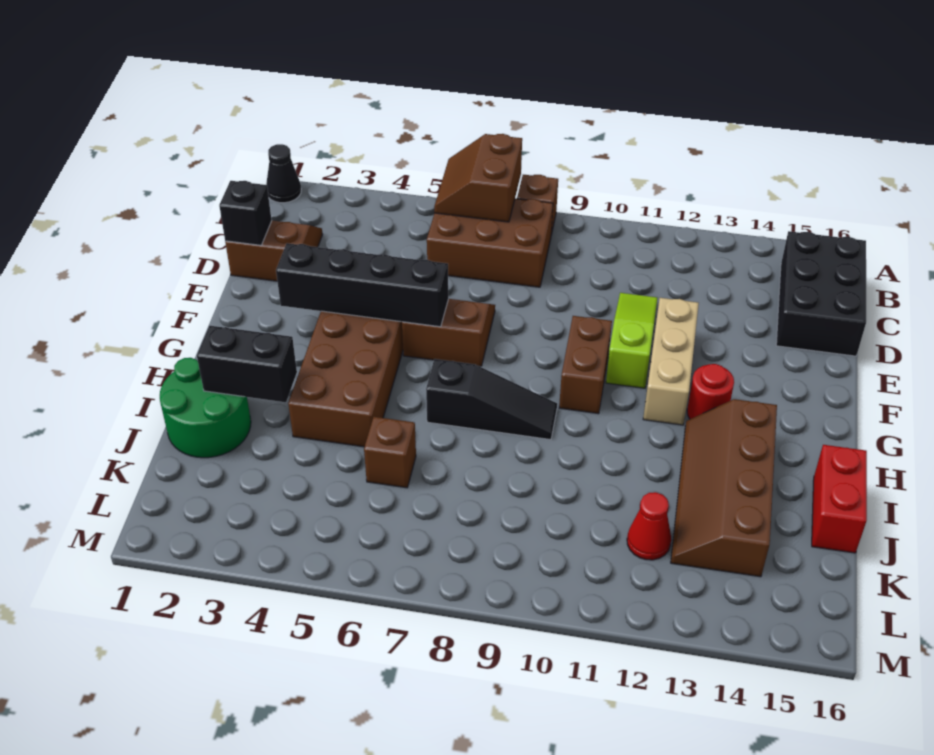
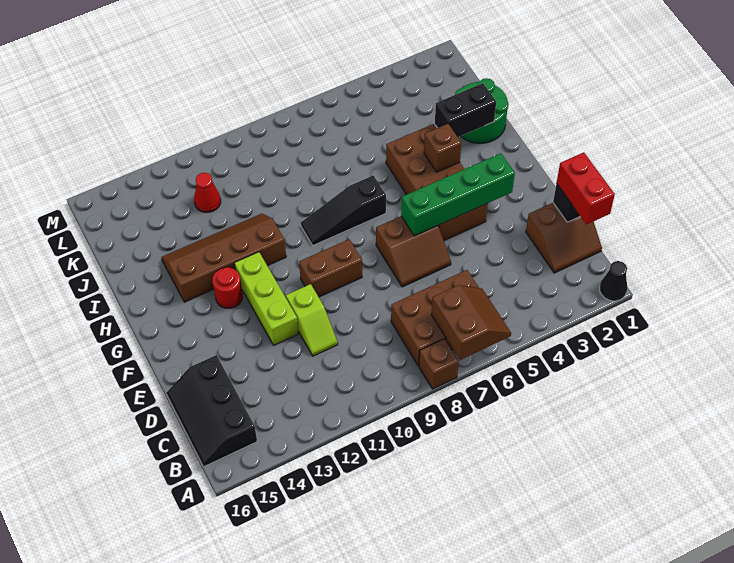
black brick B15:D16 level 1 -> black slope B15:D16 level 1 top 15
lime slope D11:F11 level 1 top F -> lime slope D11:E11 level 1 top E
tan brick E12:G12 level 1 -> lime brick E12:G12 level 1
black brick F3:F6 level 2 -> green brick F3:F6 level 2
brown brick F10:G10 level 1 -> brown brick F9:F10 level 1
brown slope H13:K14 level 1 top 14 -> brown slope H11:I14 level 1 top H
red brick I16:J16 level 1 -> red brick C1:D1 level 3
brown brick J6 level 1 -> brown brick H4 level 2

